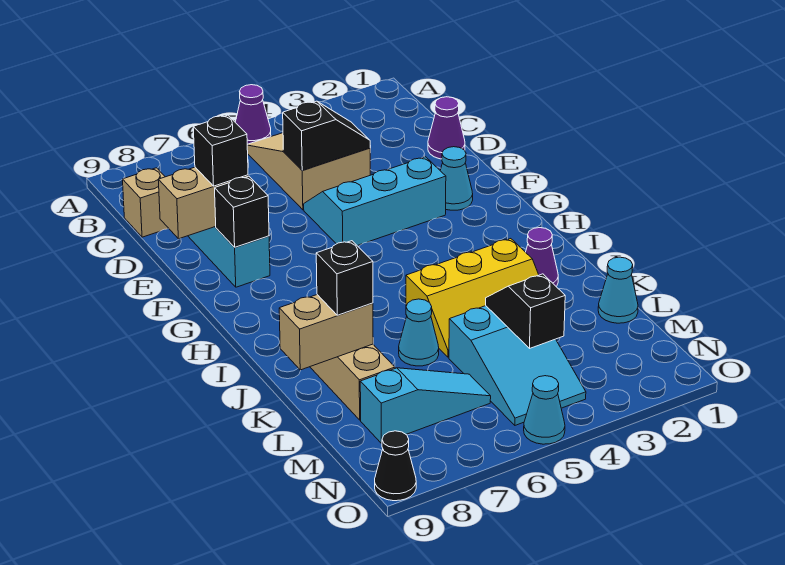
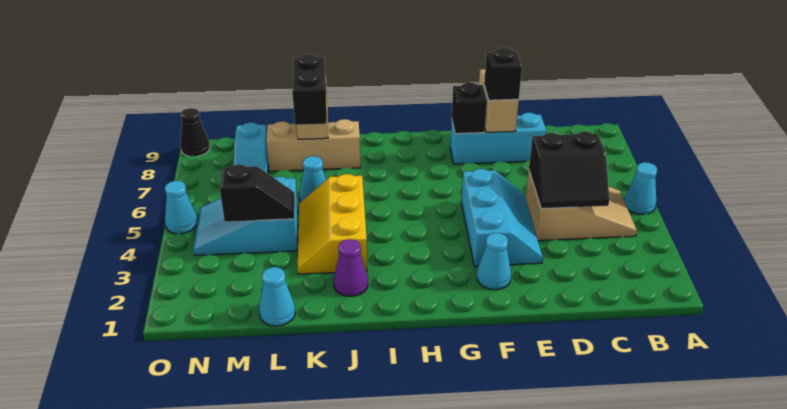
purple cone A5 level 1 -> cyan cone A5 level 1
tan brick C9 level 1 -> none
purple cone D1 level 1 -> none
black slope D4:D5 level 2 top 5 -> black slope C4:D5 level 2 top 5
black brick K8 level 3 -> black brick K7:K8 level 3

